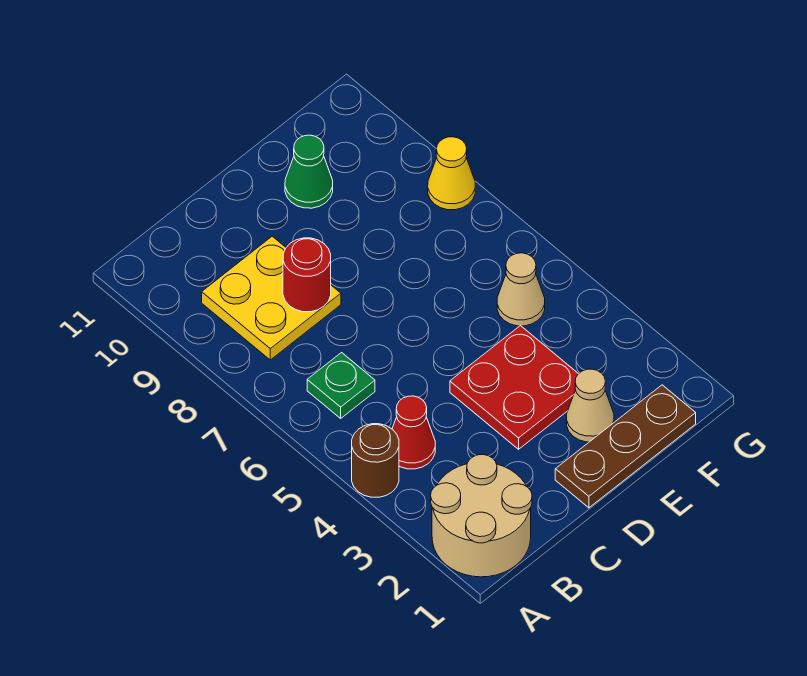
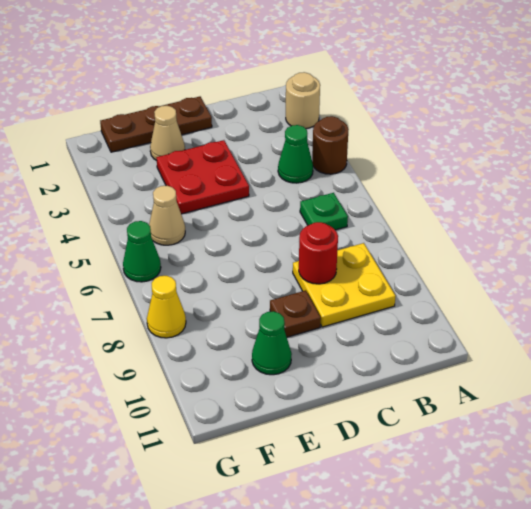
tan round brick A1:B2 level 1 -> tan round brick A2 level 1
red cone B4 level 1 -> green cone B4 level 1
none -> brown plate D9 level 1
none -> green cone G6 level 1

